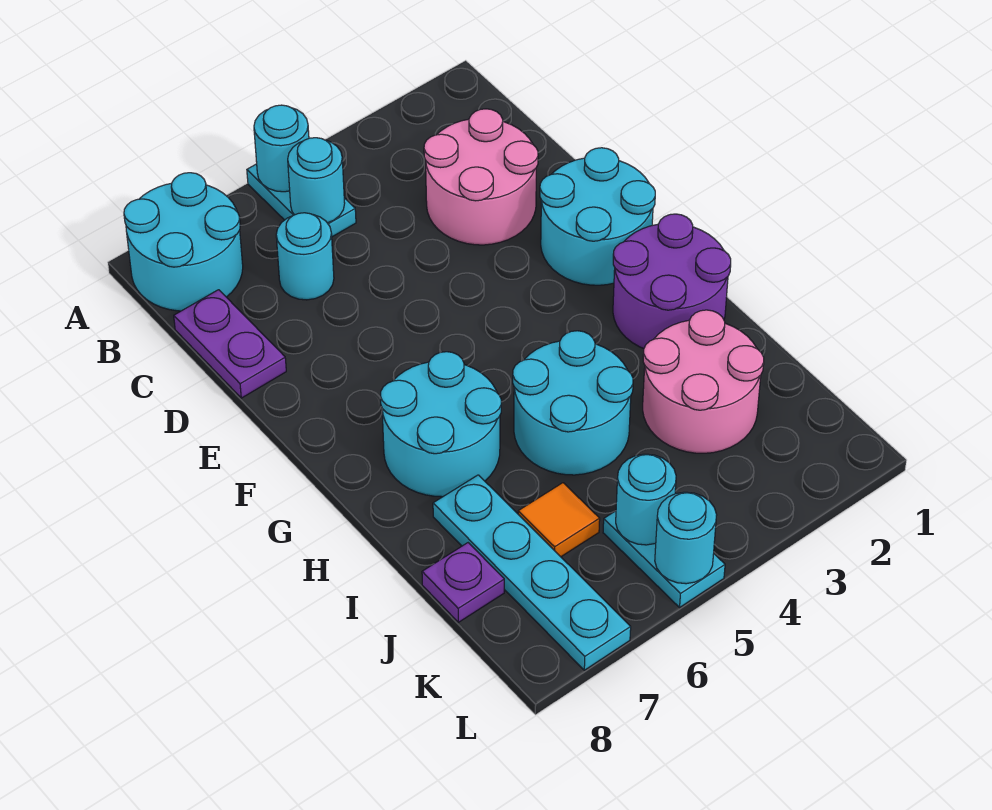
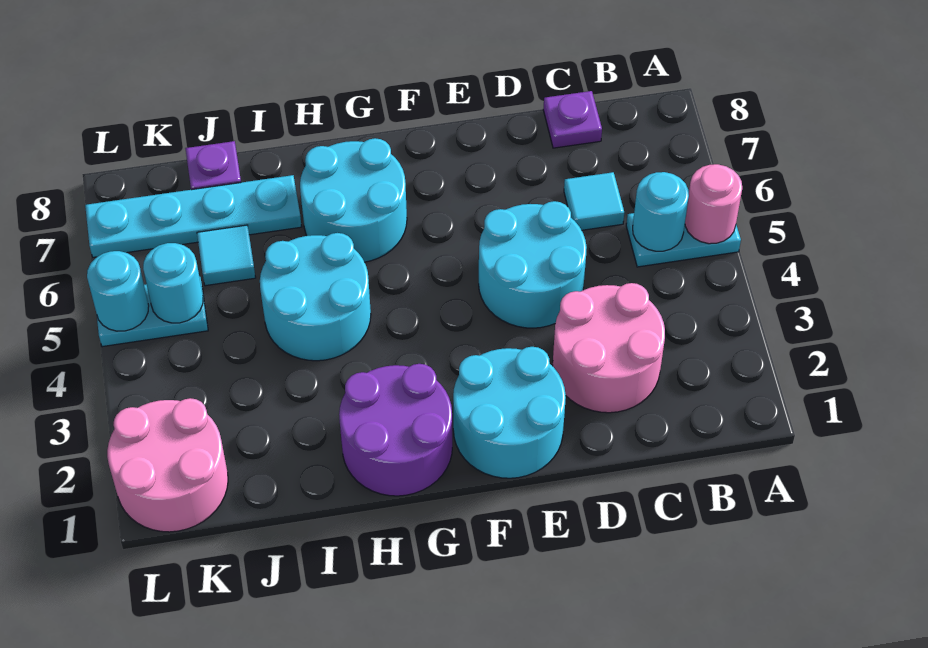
cyan round brick A5 level 2 -> pink round brick A5 level 2
cyan round brick A7:B8 level 1 -> cyan round brick D4:E5 level 1
cyan round brick C6 level 1 -> cyan tile C6 level 1
purple plate C8:D8 level 1 -> purple plate C8 level 1
pink round brick I2:J3 level 1 -> pink round brick K1:L2 level 1
orange tile J6 level 1 -> cyan tile J6 level 1

